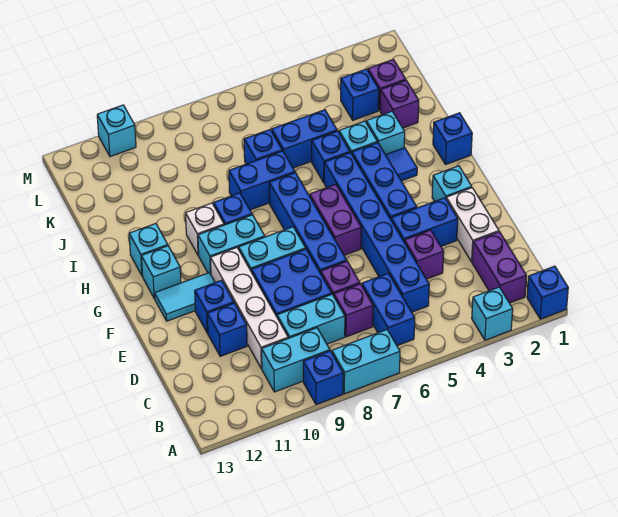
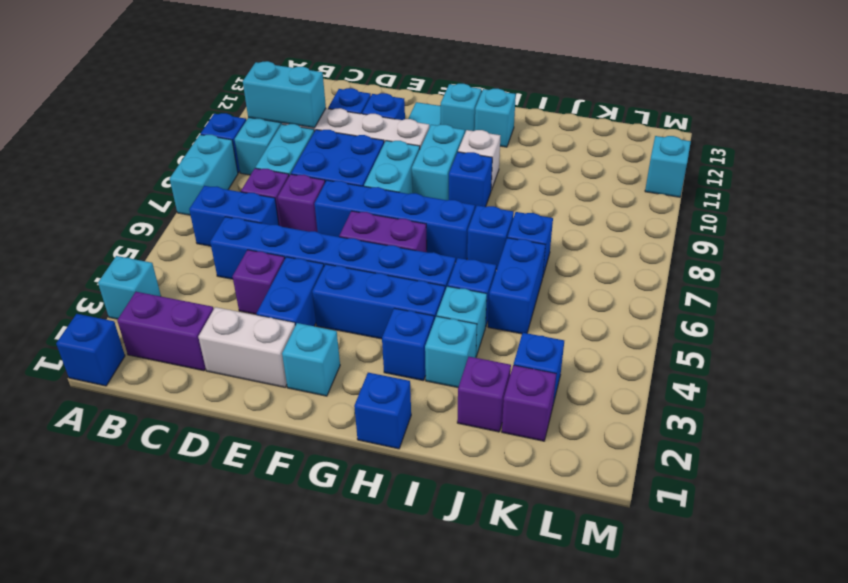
none -> cyan brick B10:C10 level 2
blue tile H3 level 1 -> blue brick H3 level 1
blue brick I7:I8 level 1 -> blue brick I7 level 1

